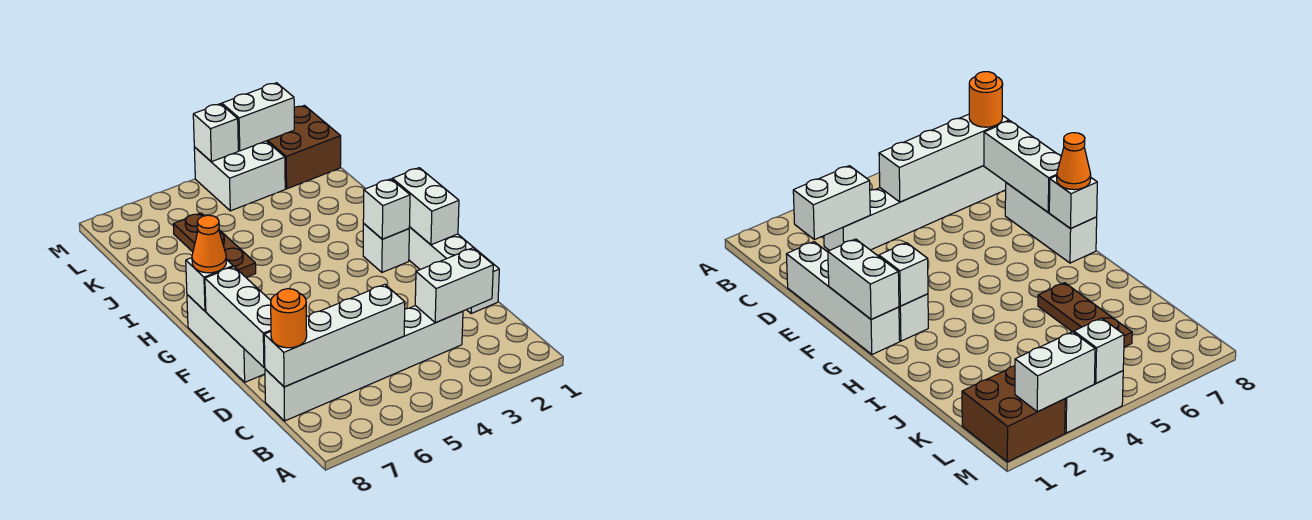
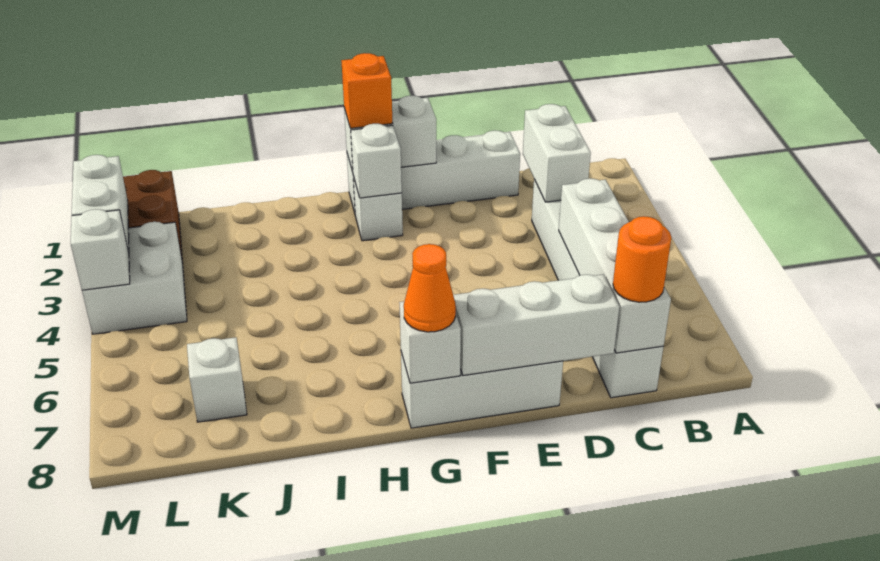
none -> orange brick G1 level 3
brown plate I6:K6 level 1 -> none
none -> white brick K7 level 1

